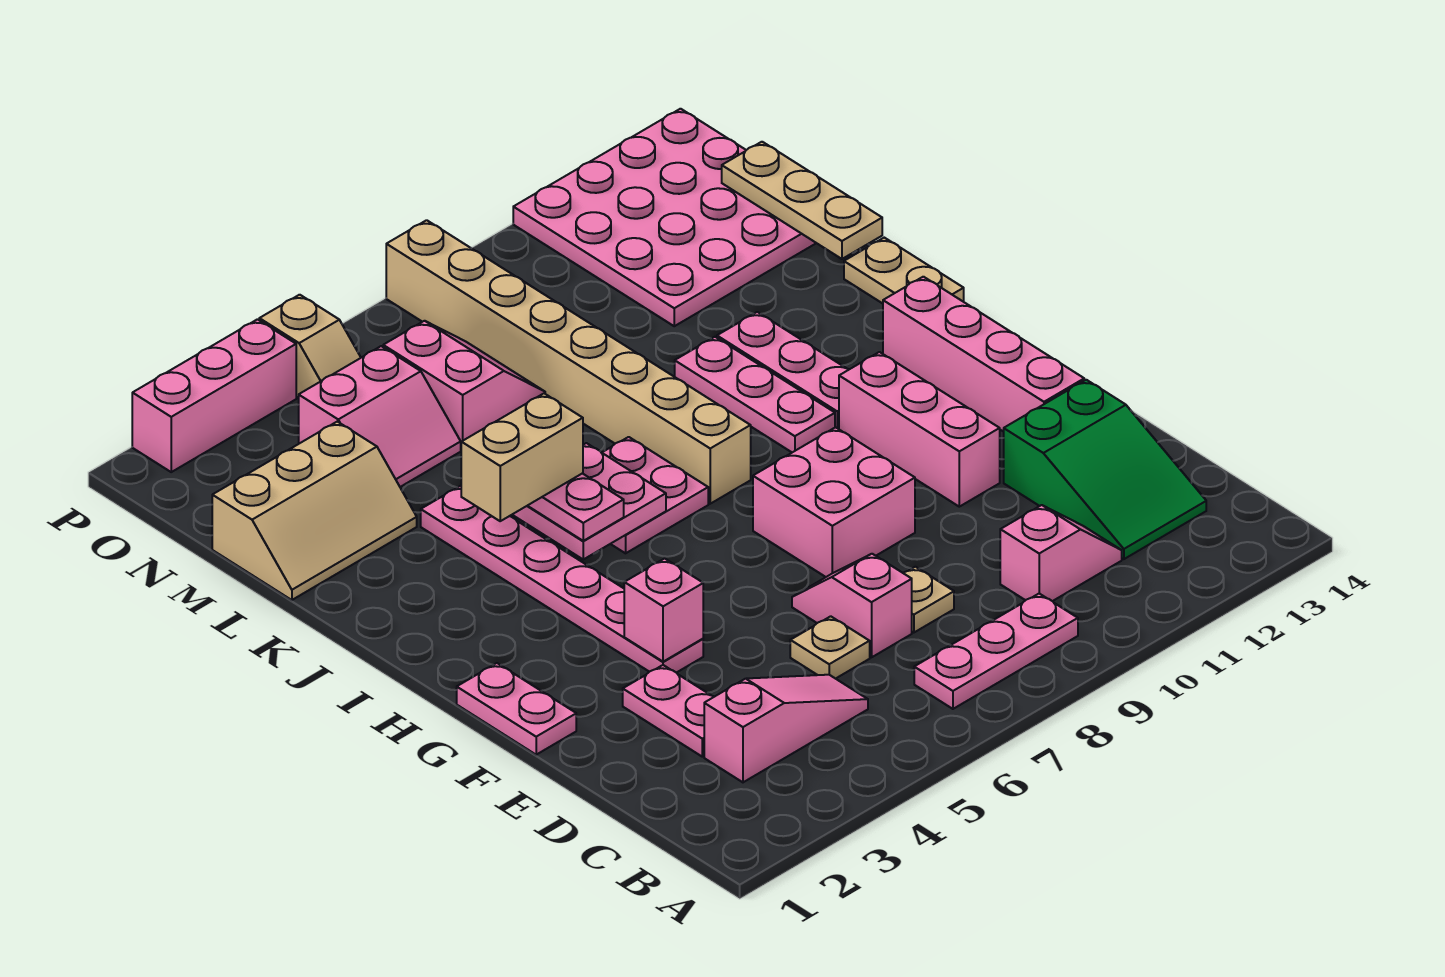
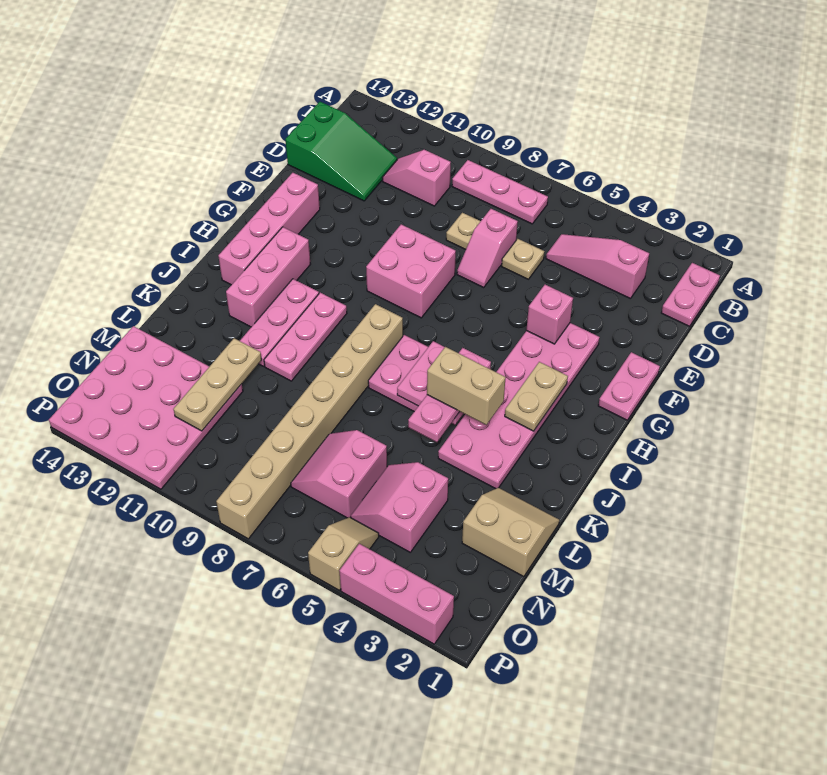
green slope C12:E13 level 1 top E -> green slope C12:D14 level 1 top 14
pink plate D3:E3 level 1 -> pink plate B1:C1 level 1
pink plate F4:K4 level 1 -> pink plate F3:K4 level 1
pink brick F11:H11 level 1 -> pink brick H12:J12 level 1
tan plate J14:K14 level 1 -> tan plate H3:I3 level 2
tan slope L1:M3 level 1 top M -> tan slope L1:M2 level 1 top M
tan plate L14:N14 level 2 -> tan plate L11:N11 level 2
pink slope M4:N5 level 1 top N -> pink slope M4:N5 level 1 top 4

